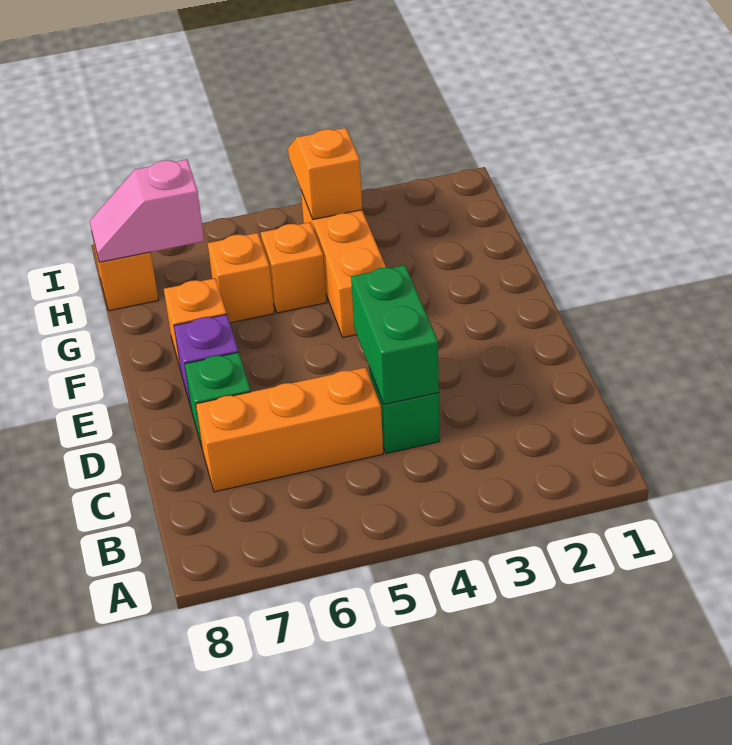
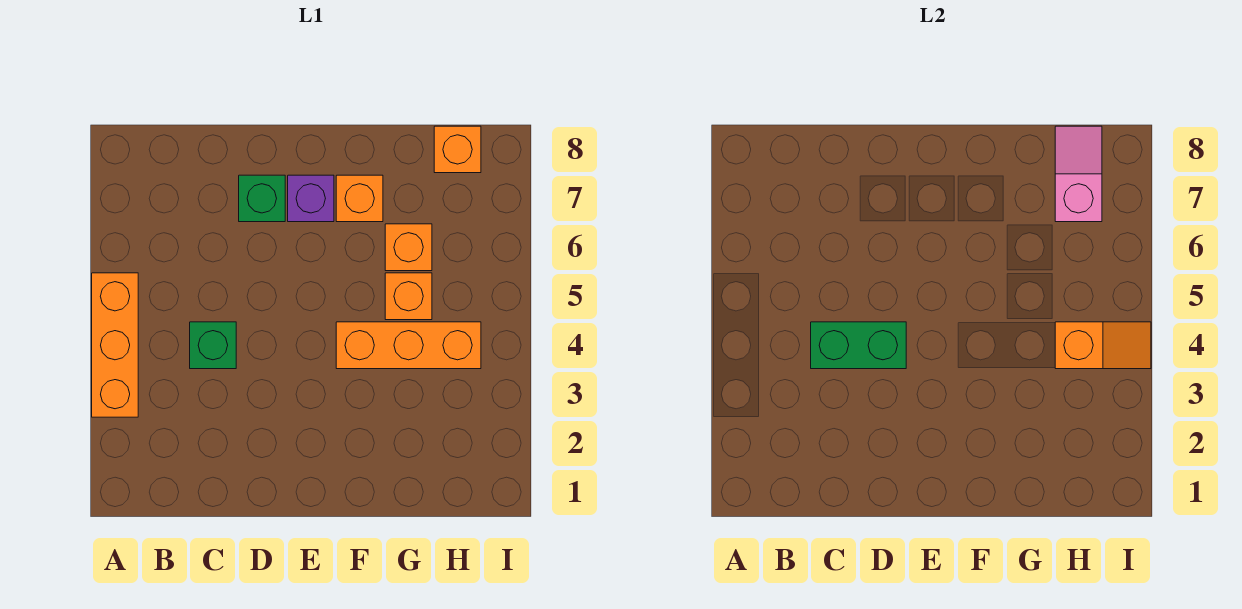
orange brick C5:C7 level 1 -> orange brick A3:A5 level 1

